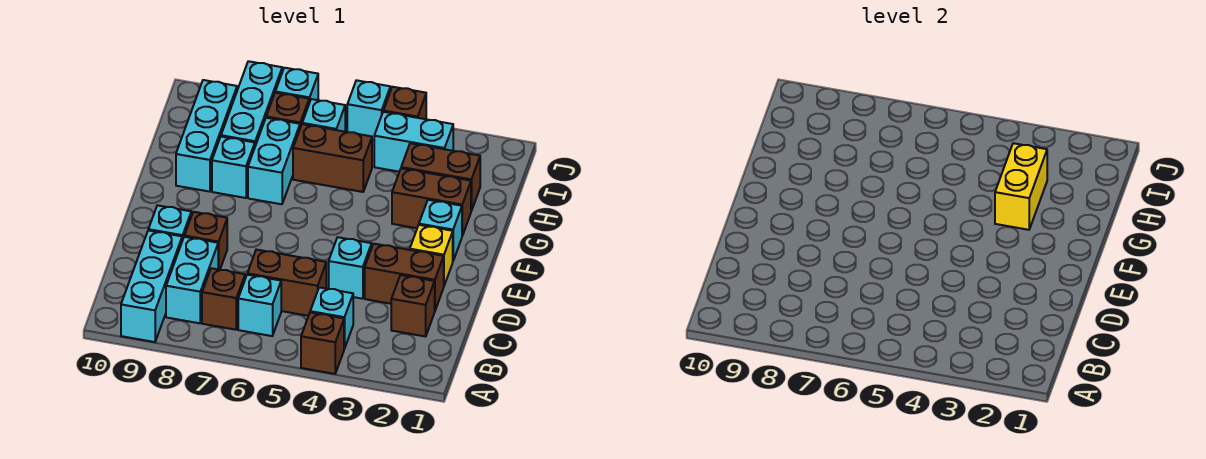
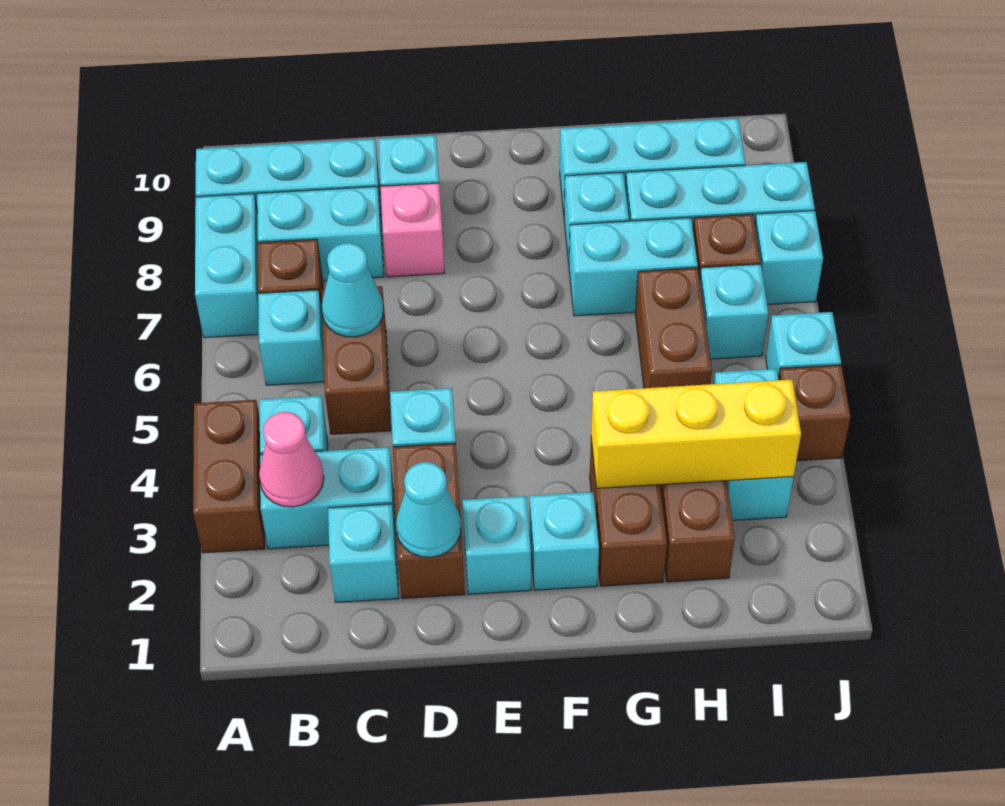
brown brick A4 level 1 -> brown brick A3:A4 level 1
none -> cyan brick A7:A8 level 1
none -> cyan brick B3:C3 level 1
none -> pink cone B3 level 2
brown brick C2 level 1 -> cyan brick C2 level 1
none -> cyan cone C6 level 2
none -> cyan cone D2 level 2
brown brick D8 level 1 -> pink brick D8 level 1
yellow brick E2 level 1 -> cyan brick E2 level 1
yellow brick G3:H3 level 2 -> yellow brick G3:I3 level 2

